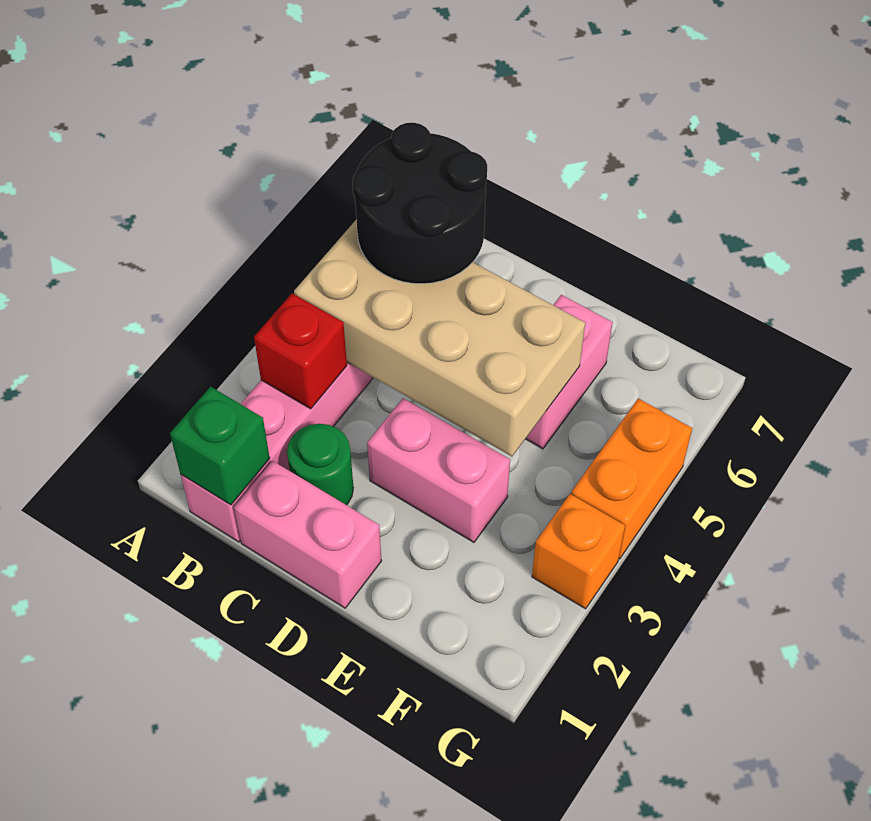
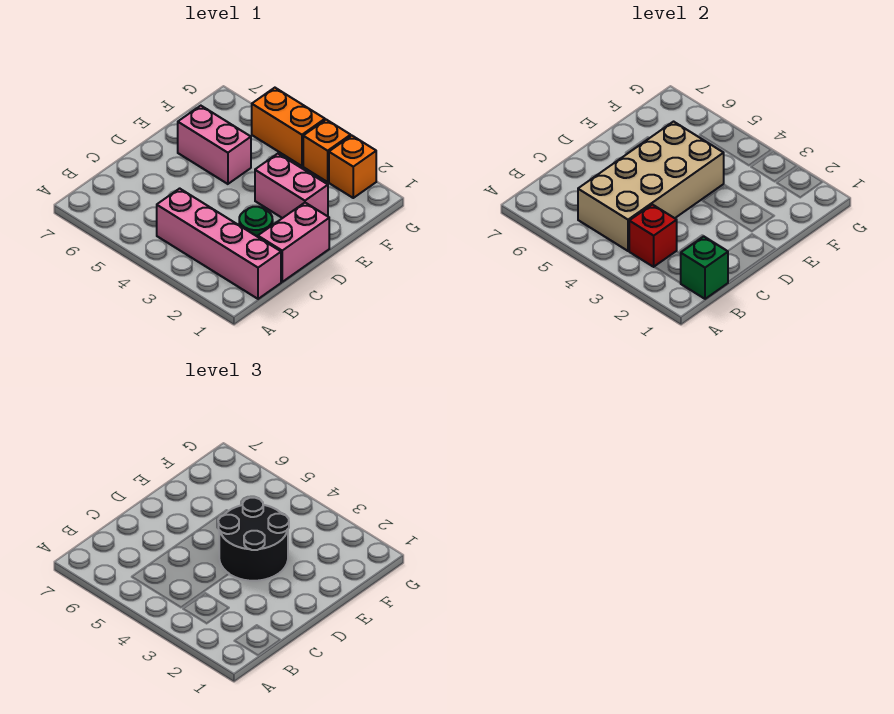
black round brick B5:C6 level 3 -> black round brick D3:E4 level 3
pink brick D3:E3 level 1 -> pink brick E2:E3 level 1
none -> orange brick G2 level 1

